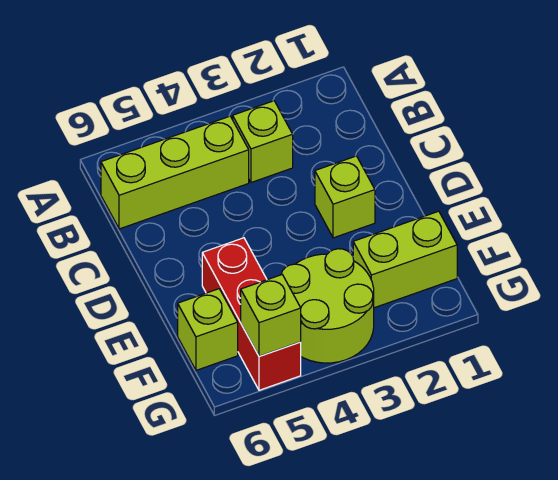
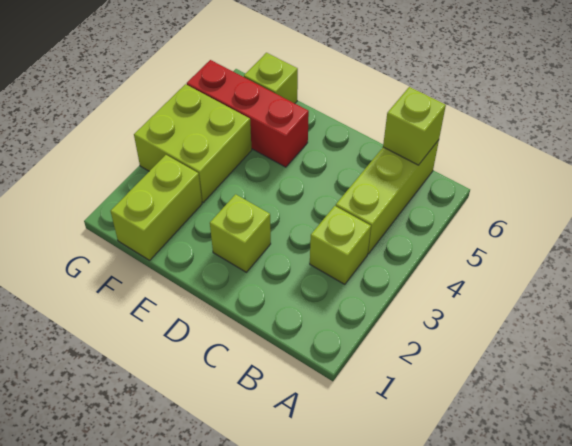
lime round brick F3:G4 level 1 -> lime brick F3:G4 level 1
lime brick G5 level 2 -> lime brick B6 level 2

